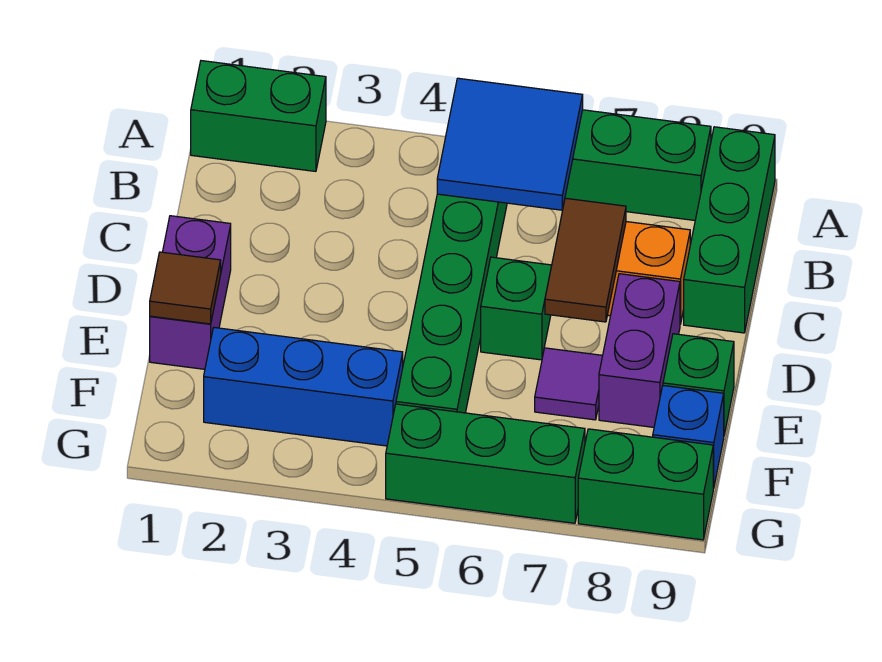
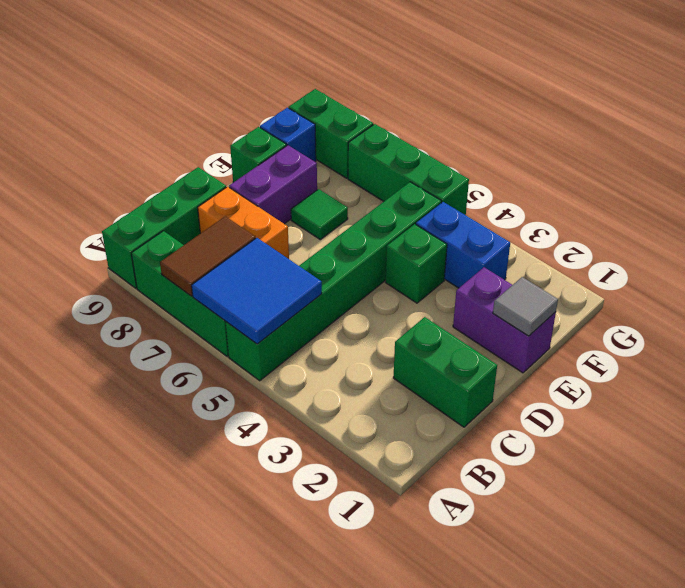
green brick A1:A2 level 1 -> green brick C1:C2 level 1
brown tile C7:D7 level 2 -> brown tile A7:B7 level 2
purple brick D1:E1 level 1 -> purple brick E1:E2 level 1
green brick D6 level 1 -> green brick E4 level 1
brown tile E1 level 2 -> grey tile E1 level 2
purple tile E7 level 1 -> green tile E7 level 1
blue brick F2:F4 level 1 -> blue brick F3:F4 level 1

